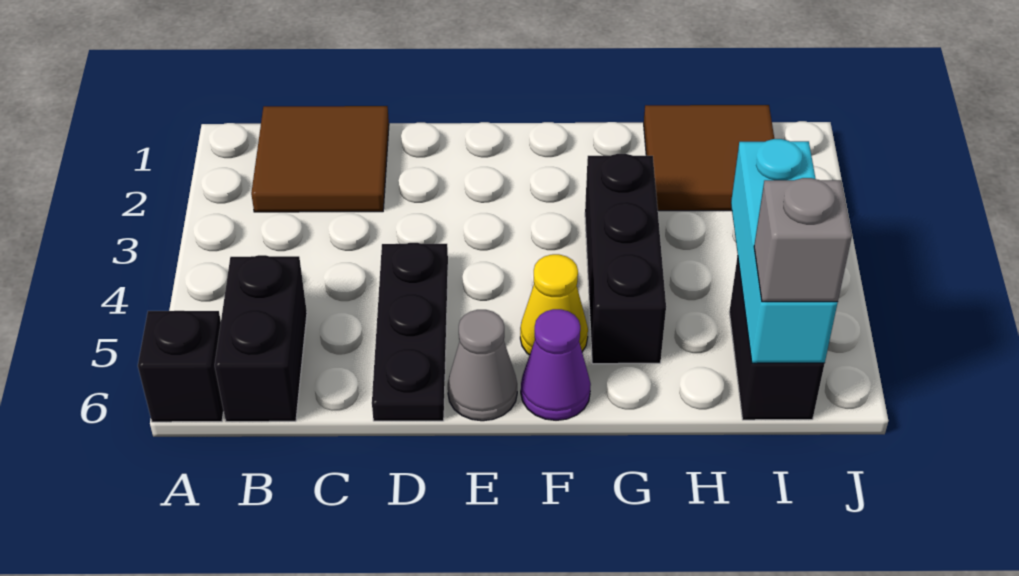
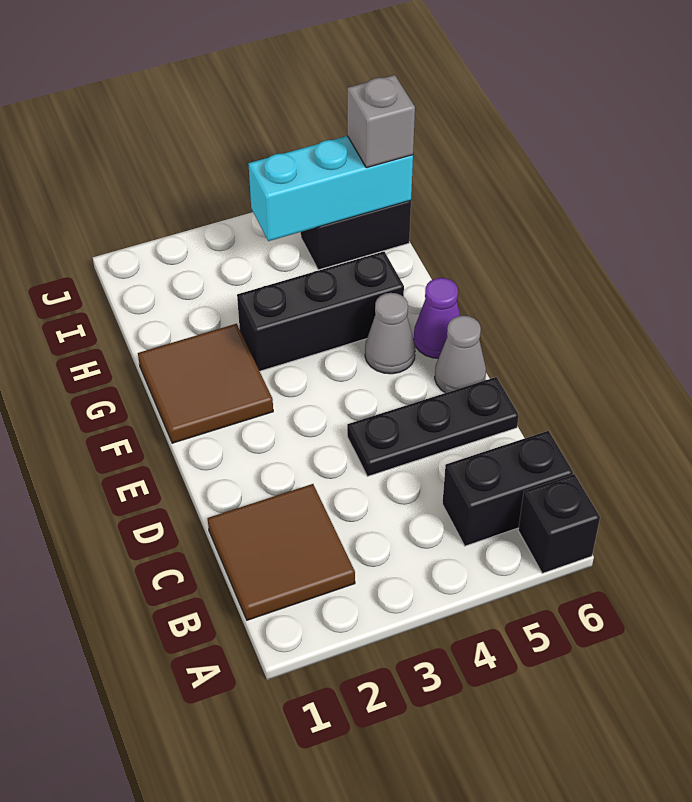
yellow cone F5 level 1 -> grey cone F5 level 1
brown tile H1:I2 level 1 -> brown tile F1:G2 level 1

